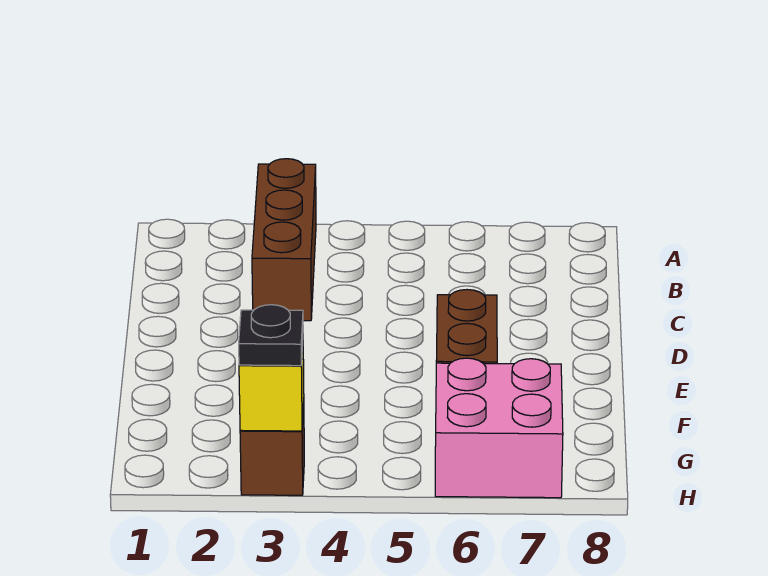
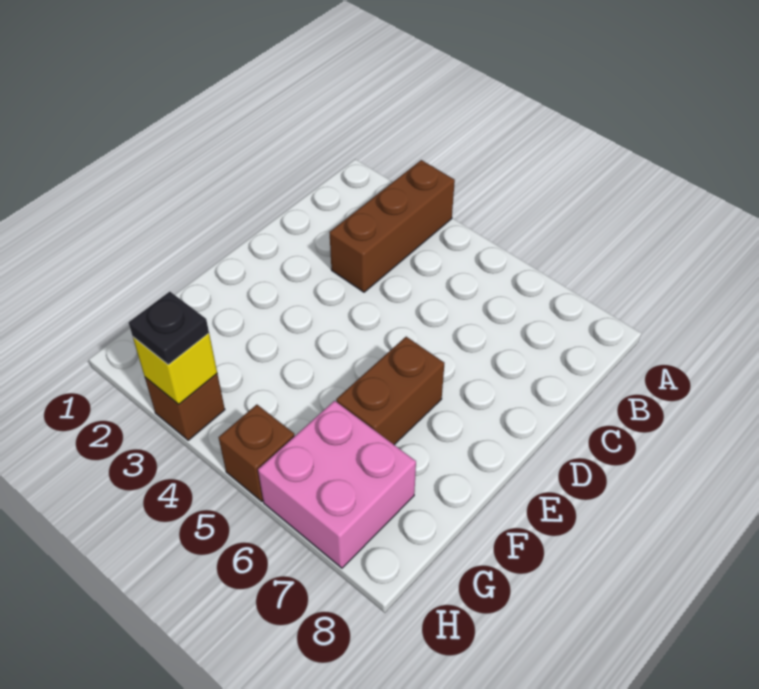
none -> brown brick H5 level 1

